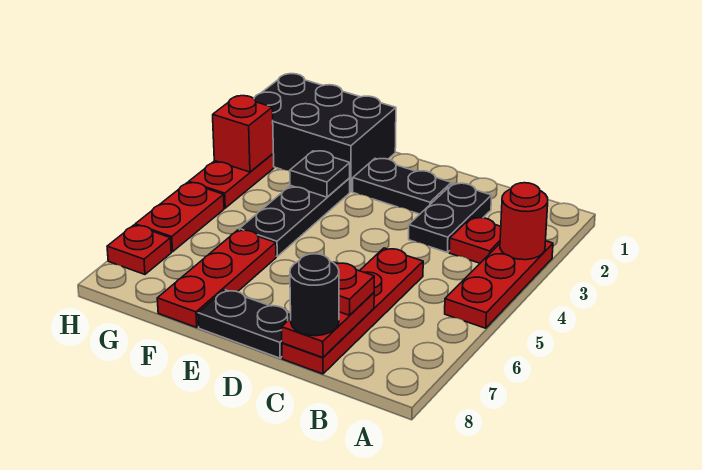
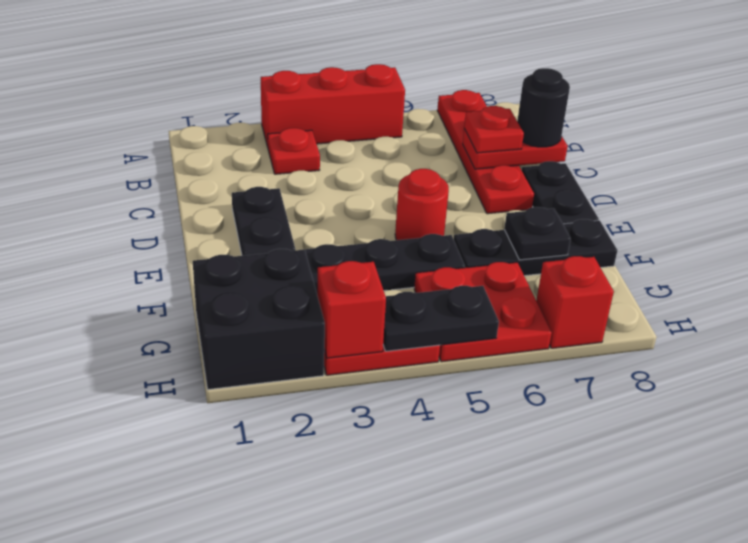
red plate A3:A5 level 1 -> red brick A3:A5 level 1
red round brick A3 level 2 -> red round brick E5 level 1
black plate C2:C3 level 1 -> black plate H4:H5 level 2
red plate C5:C8 level 1 -> red plate A7:D7 level 1
black brick F1:H2 level 1 -> black brick G1:H2 level 1
black plate F3 level 2 -> black plate F7 level 2
red plate F6:F8 level 1 -> black plate F6:F8 level 1
red plate H5:H6 level 1 -> red plate G5:H6 level 1
red plate H7 level 1 -> red brick H7 level 1

